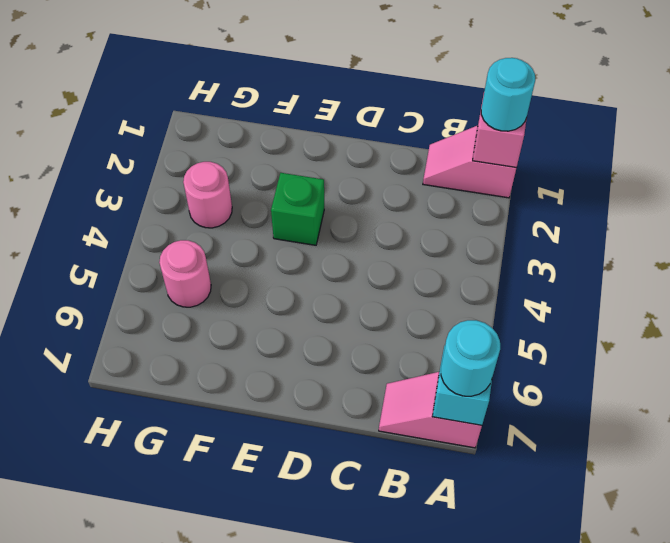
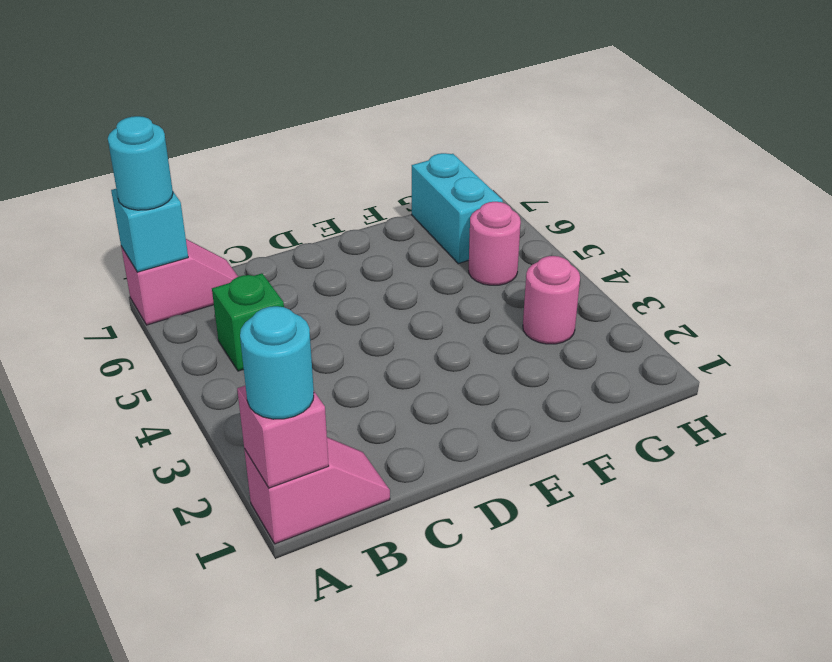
green brick E3 level 1 -> green brick B5 level 1
none -> cyan brick G6:G7 level 1

